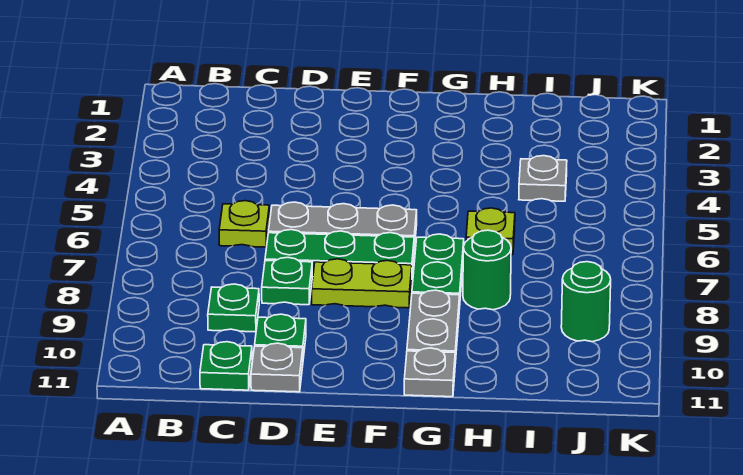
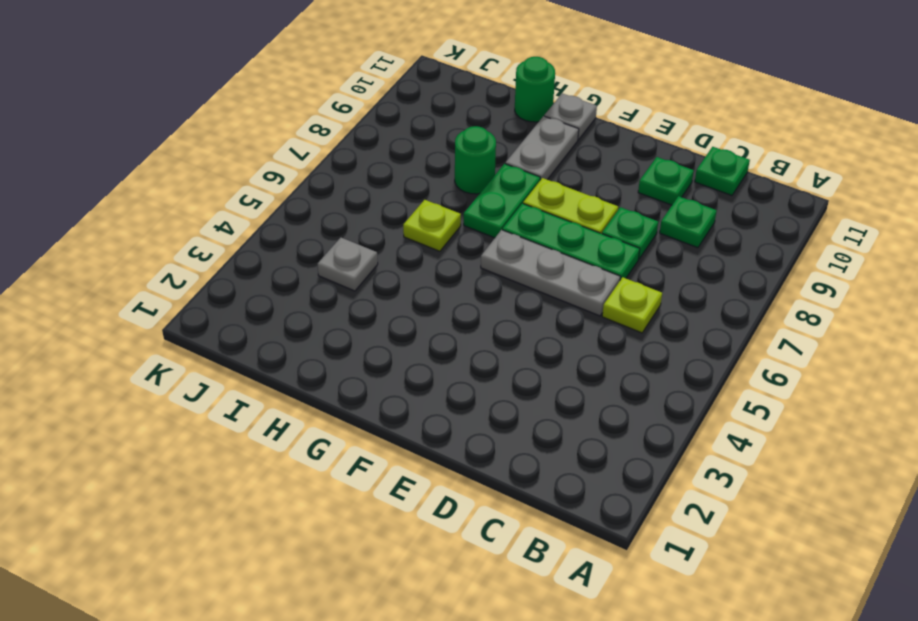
grey plate D11 level 1 -> none
green round brick J9 level 1 -> green round brick H11 level 1

